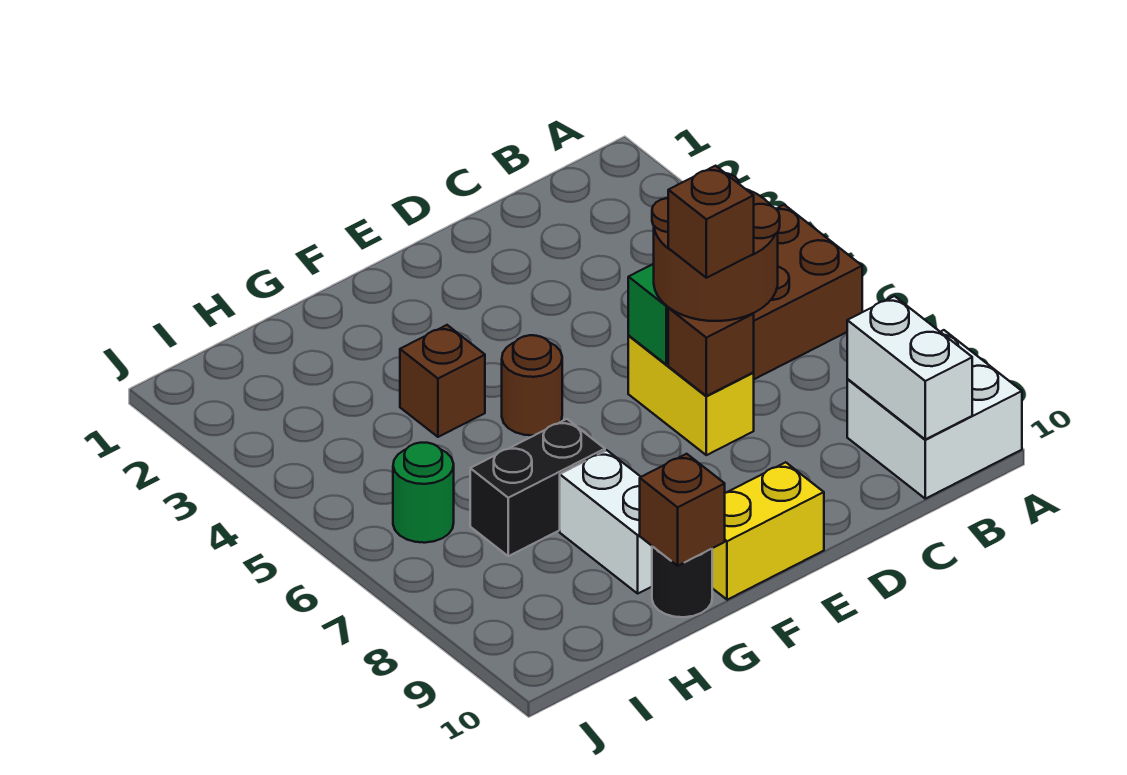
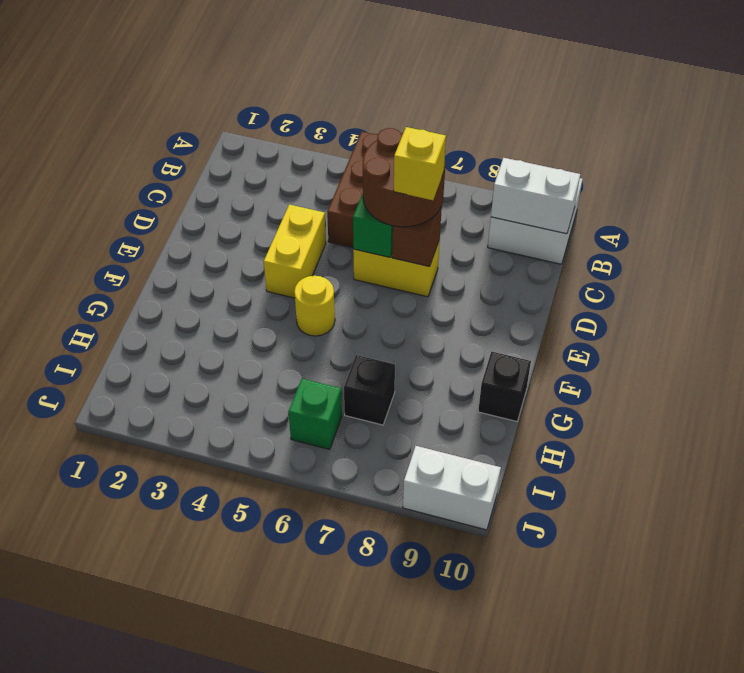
brown brick D7 level 4 -> yellow brick D7 level 4
yellow brick E10:F10 level 1 -> yellow brick D4:E4 level 1
brown round brick F5 level 1 -> yellow round brick F5 level 1
brown brick G4 level 1 -> none
black brick G7:H7 level 1 -> black brick H7 level 1
white brick G8:G9 level 1 -> white brick J9:J10 level 1
black round brick G10 level 1 -> black brick G10 level 1
brown brick G10 level 2 -> none
green round brick I6 level 1 -> green brick I6 level 1

